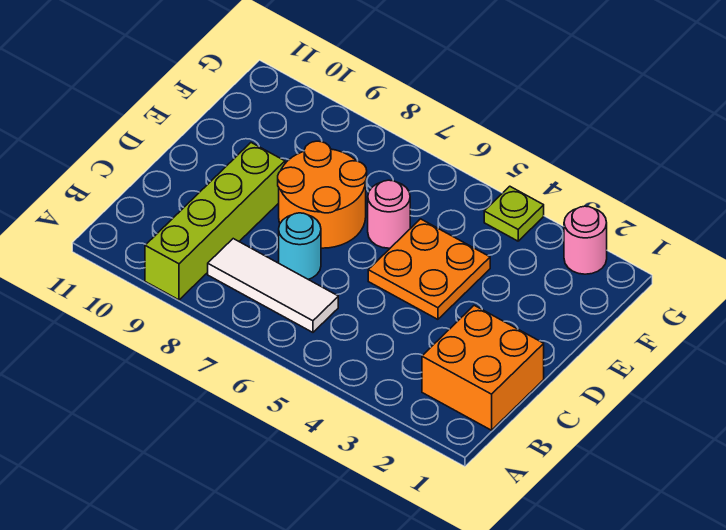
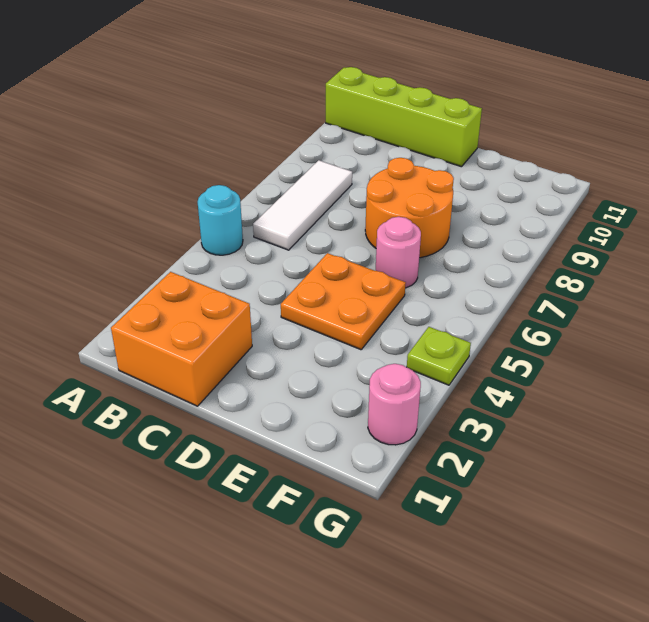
lime brick A9:D9 level 1 -> lime brick A11:D11 level 1
cyan round brick C7 level 1 -> cyan round brick A5 level 1

